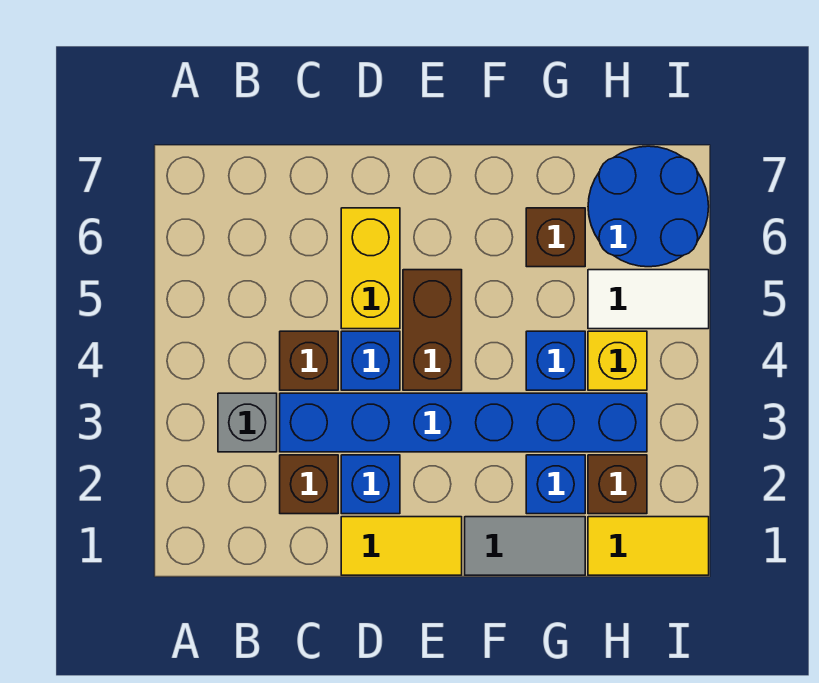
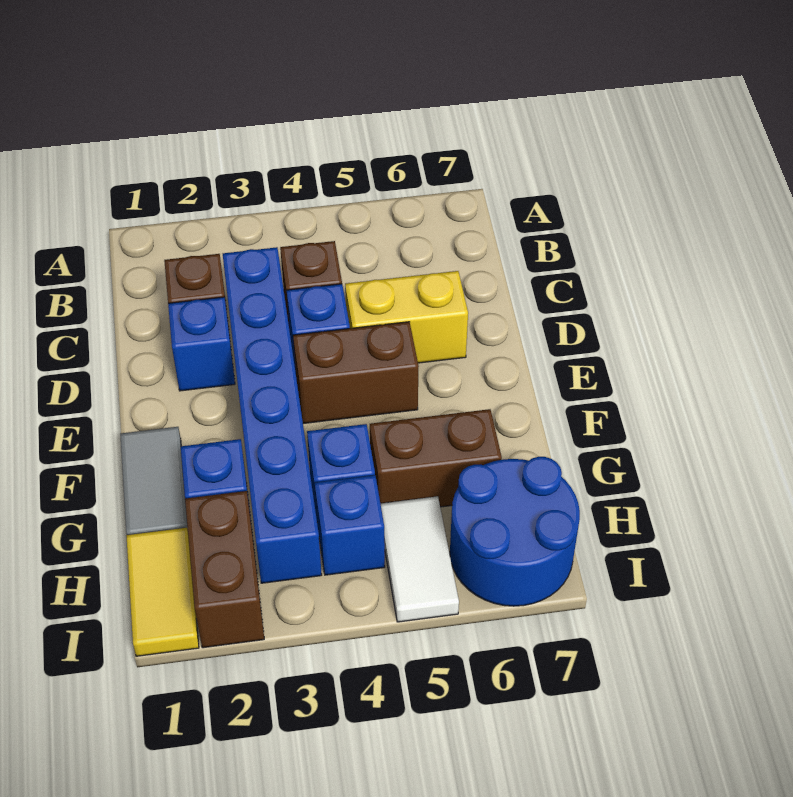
grey brick B3 level 1 -> none
yellow tile D1:E1 level 1 -> none
brown brick G6 level 1 -> brown brick G5:G6 level 1
brown brick H2 level 1 -> brown brick H2:I2 level 1
yellow brick H4 level 1 -> blue brick H4 level 1

